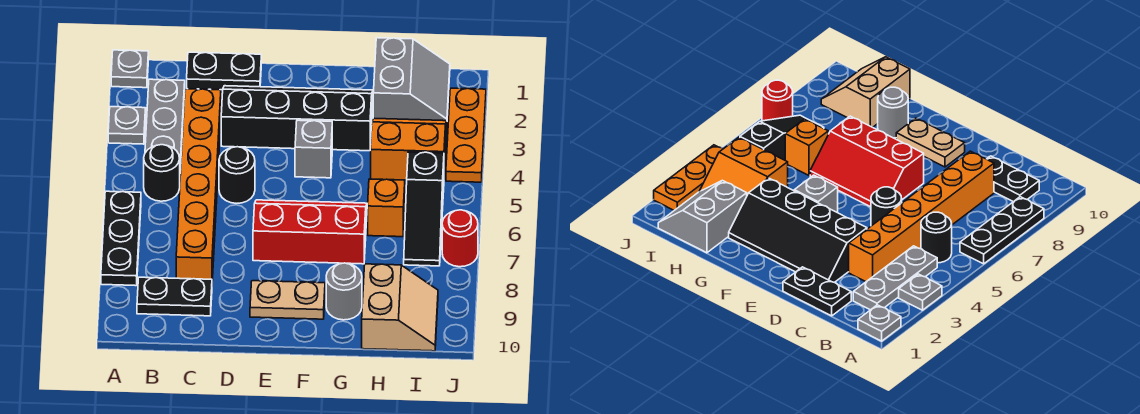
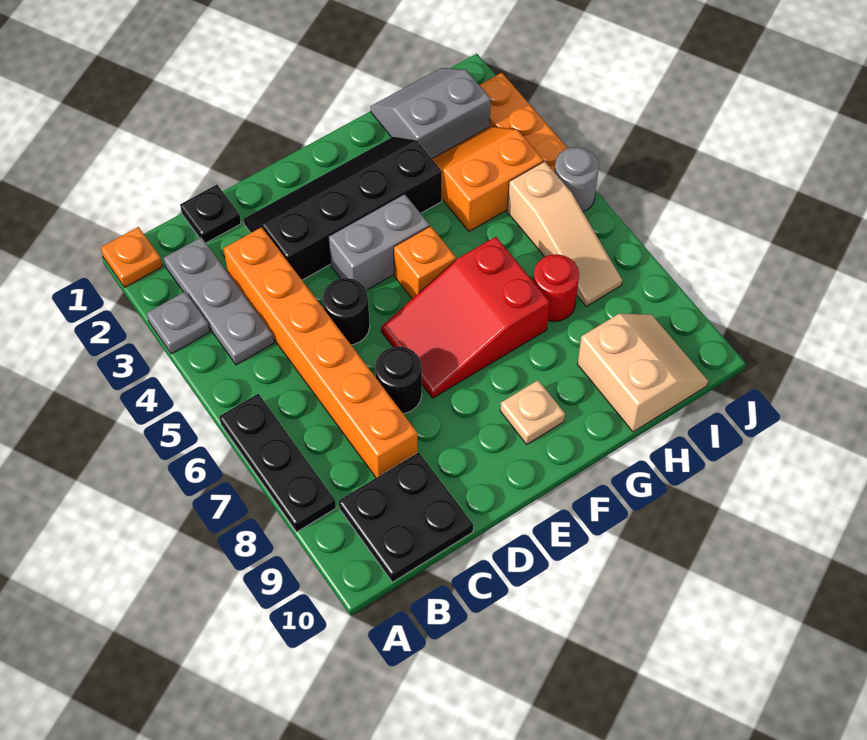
grey plate A1 level 1 -> orange plate A1 level 1
black round brick B5 level 1 -> black round brick D7 level 1
black plate B9:C9 level 1 -> black plate B9:C10 level 1
black plate C1:D1 level 1 -> black plate C1 level 1
red slope E6:G7 level 1 top 7 -> red slope E6:G7 level 1 top G
tan plate E9:F9 level 1 -> tan plate F9 level 1
grey brick F4 level 1 -> grey brick E4:F4 level 1
grey round brick G9 level 1 -> grey round brick J5 level 1
grey slope H1:I2 level 1 top H -> grey slope H1:I2 level 1 top 2
orange brick H6 level 1 -> orange brick F5 level 1
black slope I5:I7 level 1 top 5 -> tan slope I5:I7 level 1 top 5
red round brick J7 level 1 -> red round brick H7 level 1

